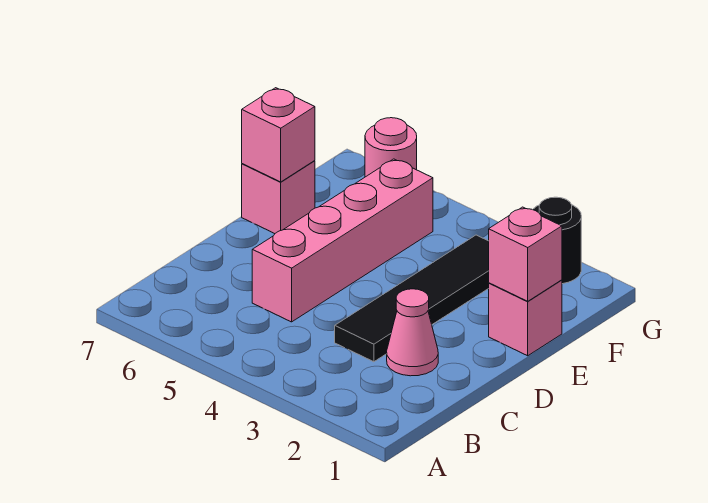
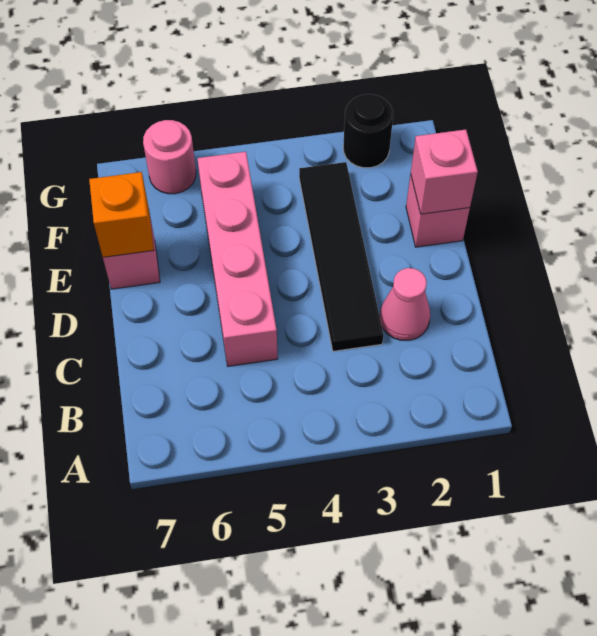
pink brick E7 level 2 -> orange brick E7 level 2

